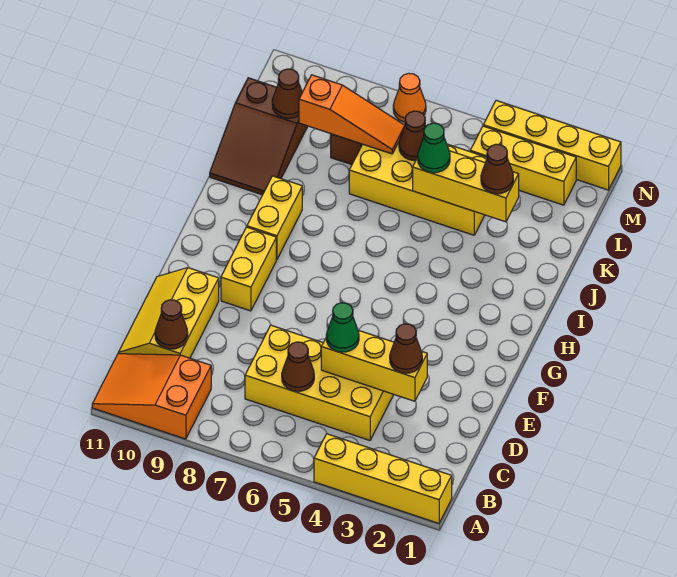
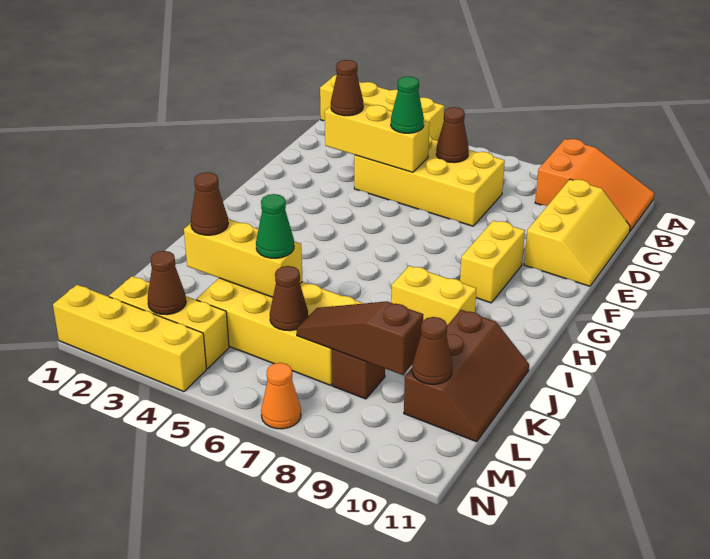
brown cone C10 level 2 -> brown cone M3 level 2
yellow brick H9:I9 level 1 -> yellow brick I8:I9 level 1
brown slope J10:L11 level 1 top L -> brown slope J10:L11 level 1 top 10
orange slope L7:L9 level 2 top 9 -> brown slope L7:L9 level 2 top 9

